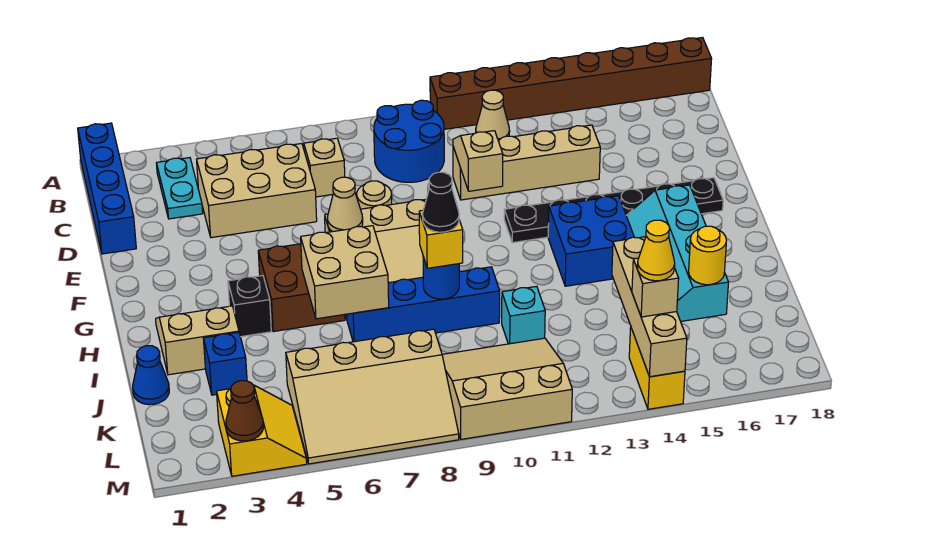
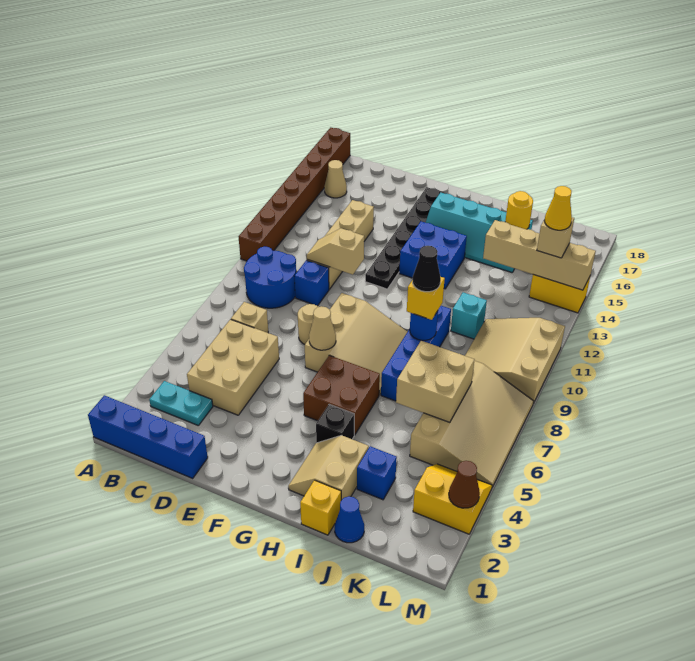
tan cone B12 level 1 -> tan cone B16 level 1
none -> blue brick D10 level 1
tan brick H6:I7 level 2 -> tan brick J6:K7 level 2
none -> yellow brick I1 level 1

